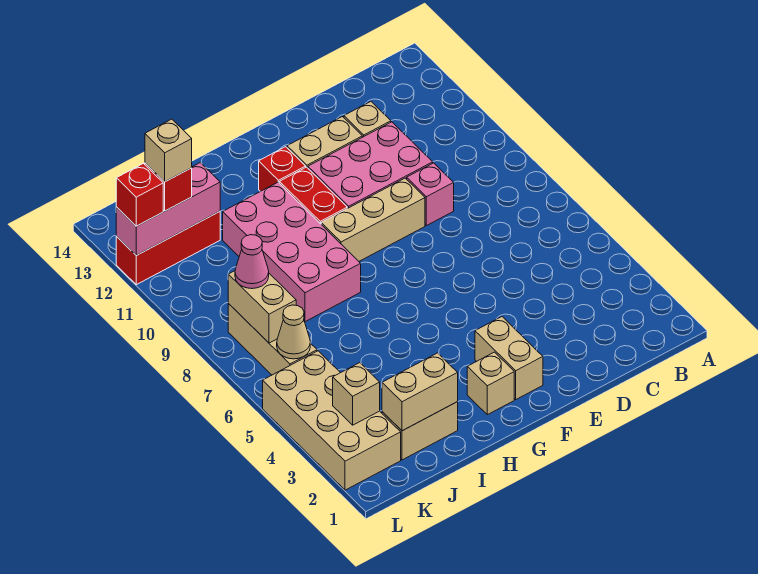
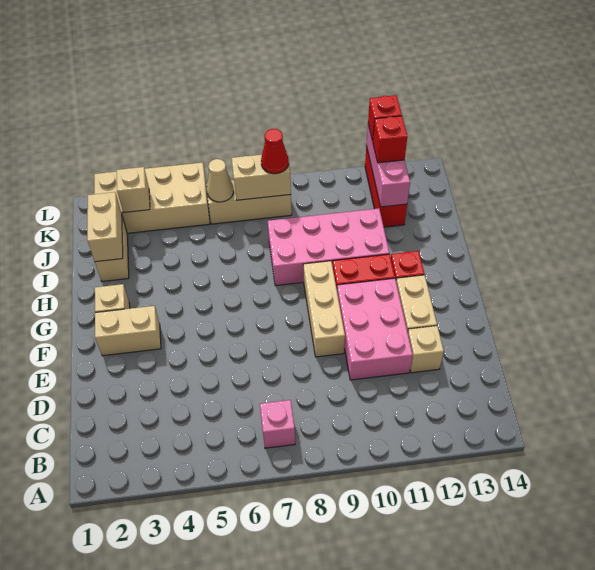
pink brick D9 level 1 -> pink brick B7 level 1
pink cone K8 level 3 -> red cone K8 level 3
tan brick K12 level 4 -> none

